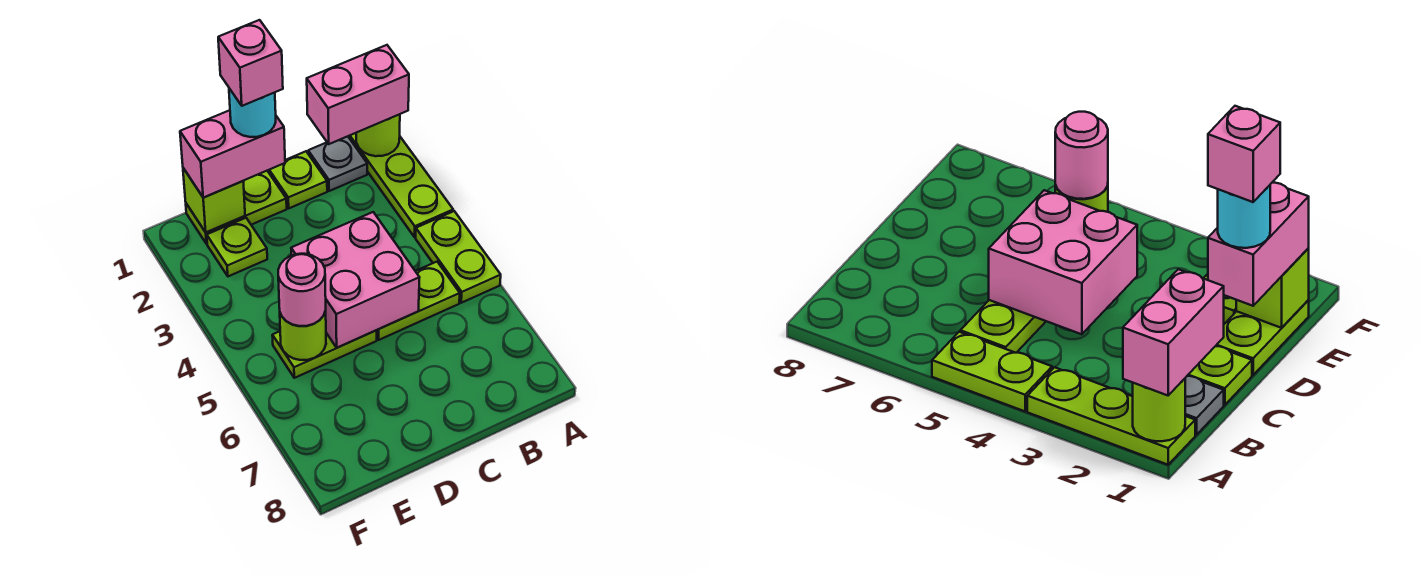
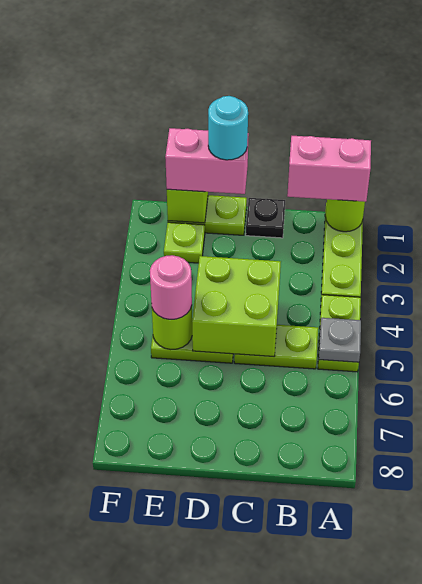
grey plate B1 level 1 -> grey plate A5 level 2
lime plate C1 level 1 -> black plate C1 level 1
pink brick C4:D5 level 2 -> lime brick C4:D5 level 2
pink brick D1 level 5 -> none

